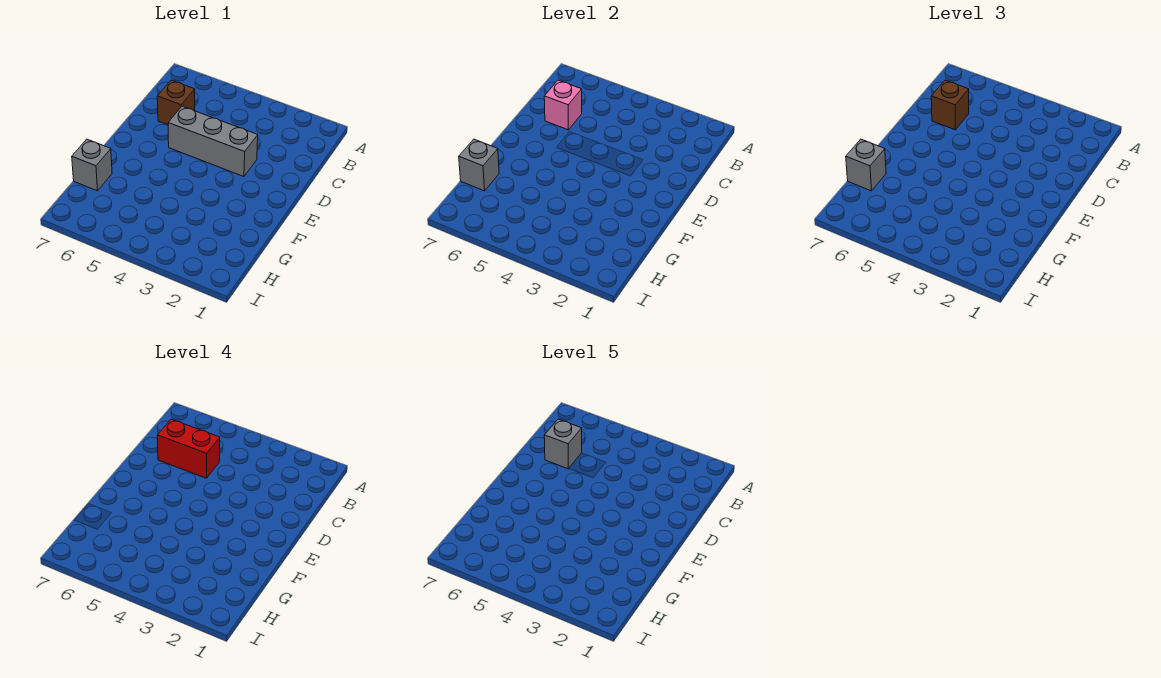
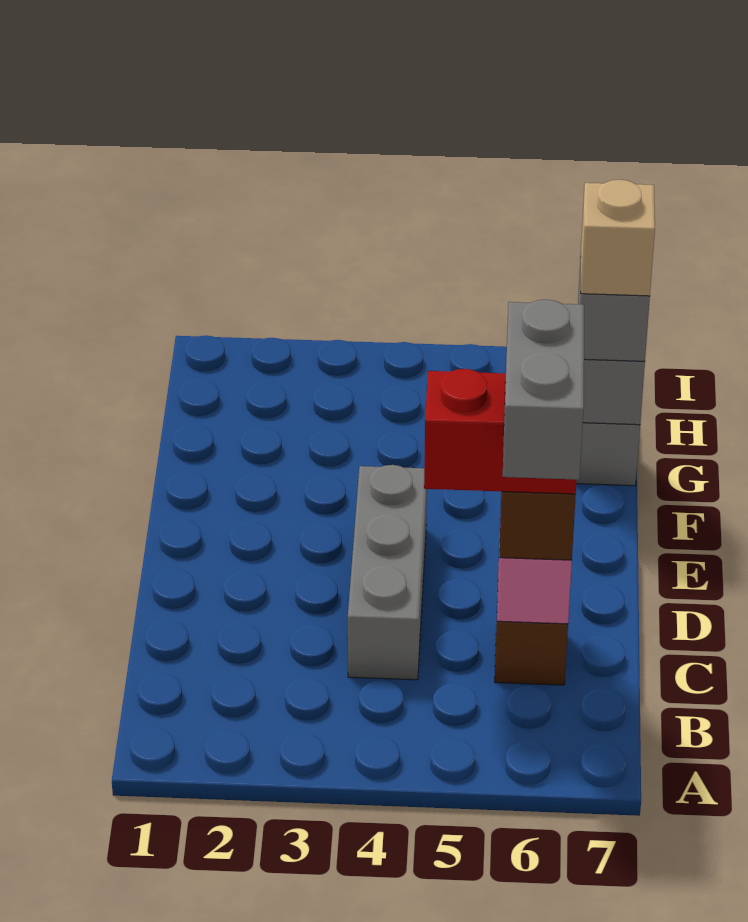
grey brick C6 level 5 -> grey brick B6:C6 level 5
grey brick D3:D5 level 1 -> grey brick C4:E4 level 1
none -> tan brick G7 level 4

